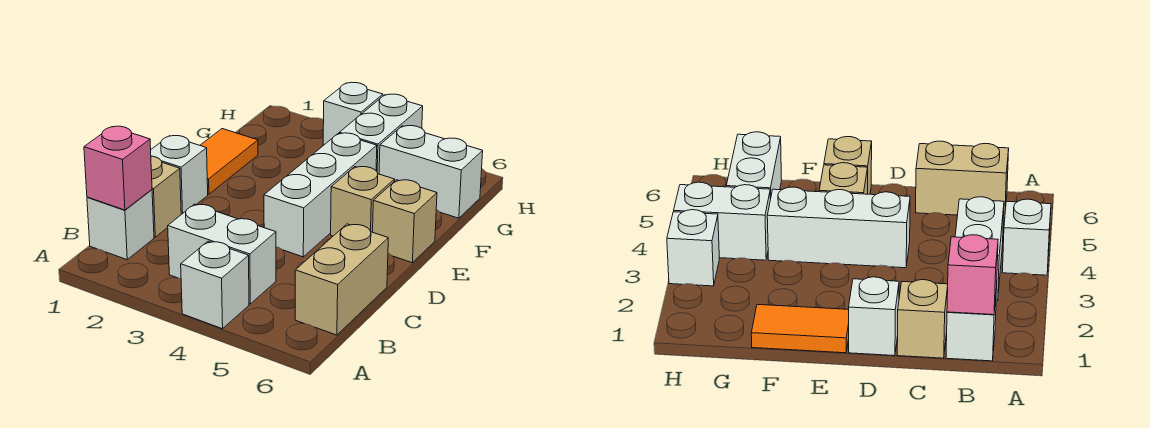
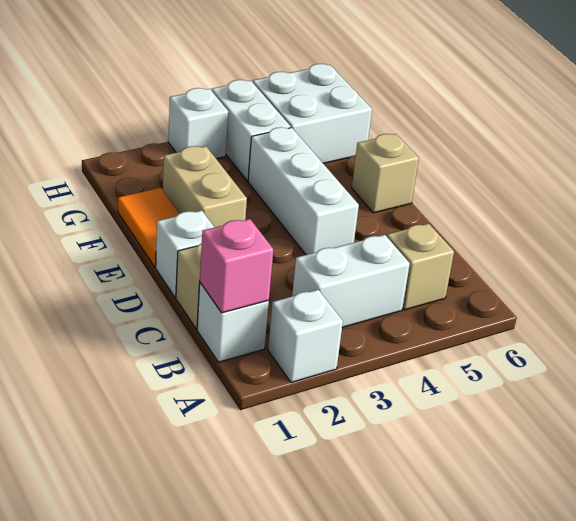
white brick A4 level 1 -> white brick A2 level 1
tan brick B6:C6 level 1 -> tan brick E2:F2 level 1
tan brick E5 level 1 -> tan brick B5 level 1
white brick G5:G6 level 1 -> white brick G5:H6 level 1

